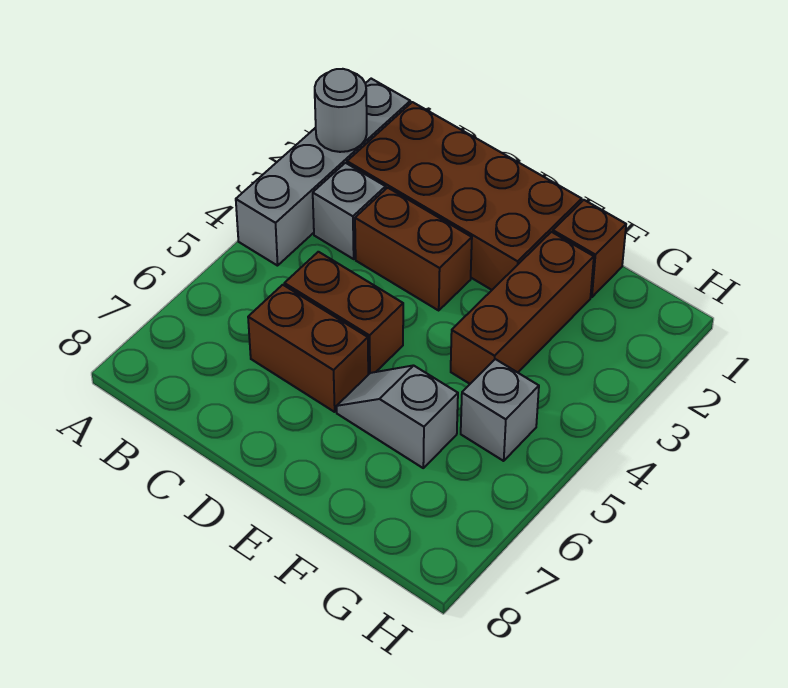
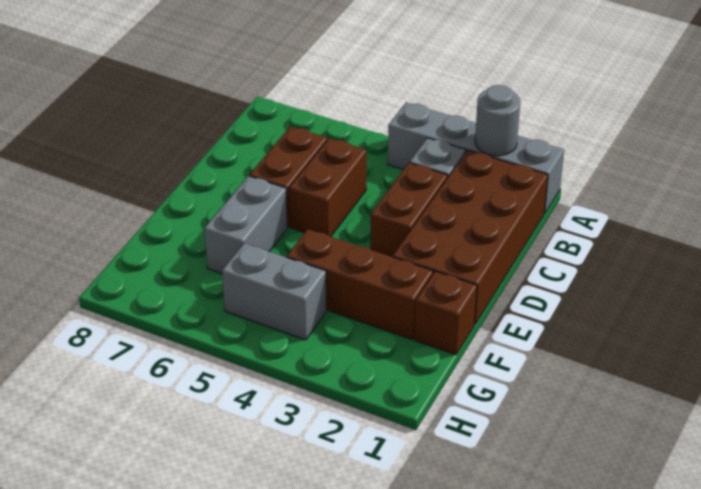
grey slope E6:F6 level 1 top F -> grey brick E6:F6 level 1
grey brick G5 level 1 -> grey brick G4:G5 level 1

